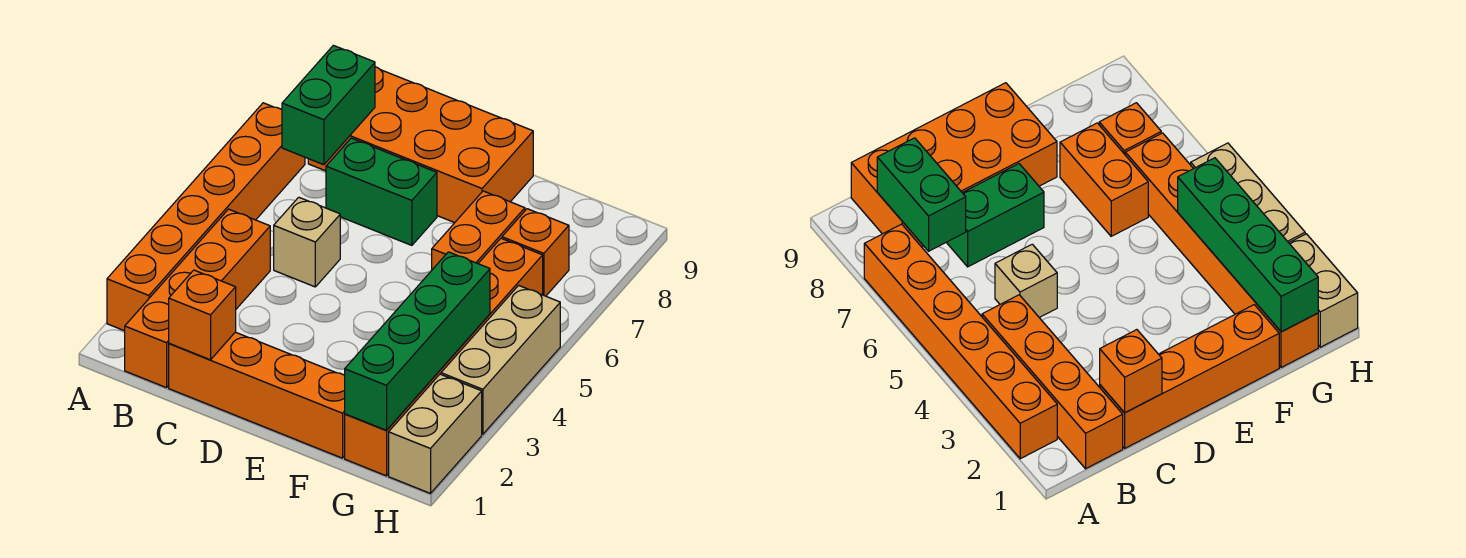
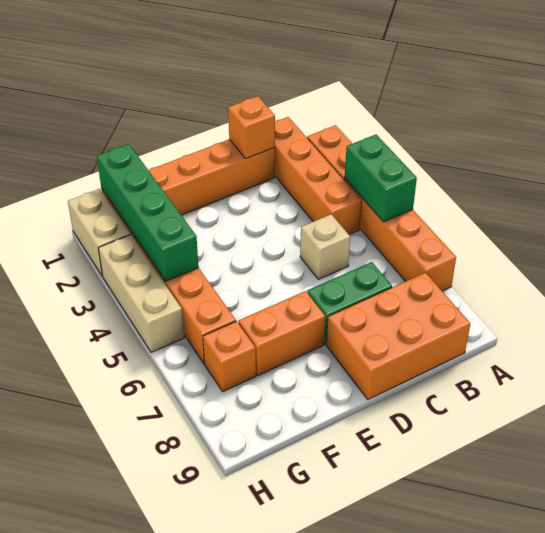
green brick B7:B8 level 2 -> green brick A4:A5 level 2
orange brick B8:E9 level 1 -> orange brick B8:D9 level 1
orange brick F6:F7 level 1 -> orange brick E7:F7 level 1

